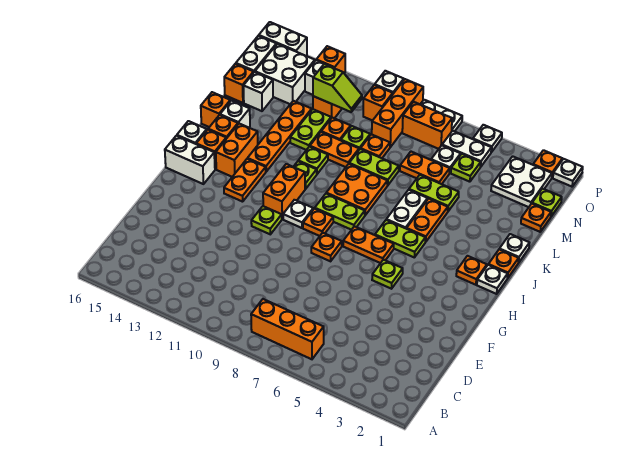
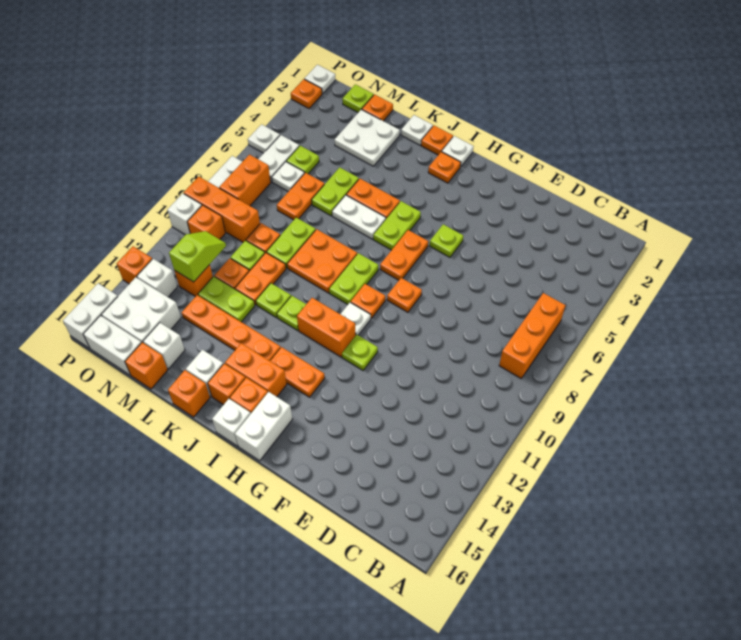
white plate N2:O3 level 1 -> white plate L2:M3 level 1

